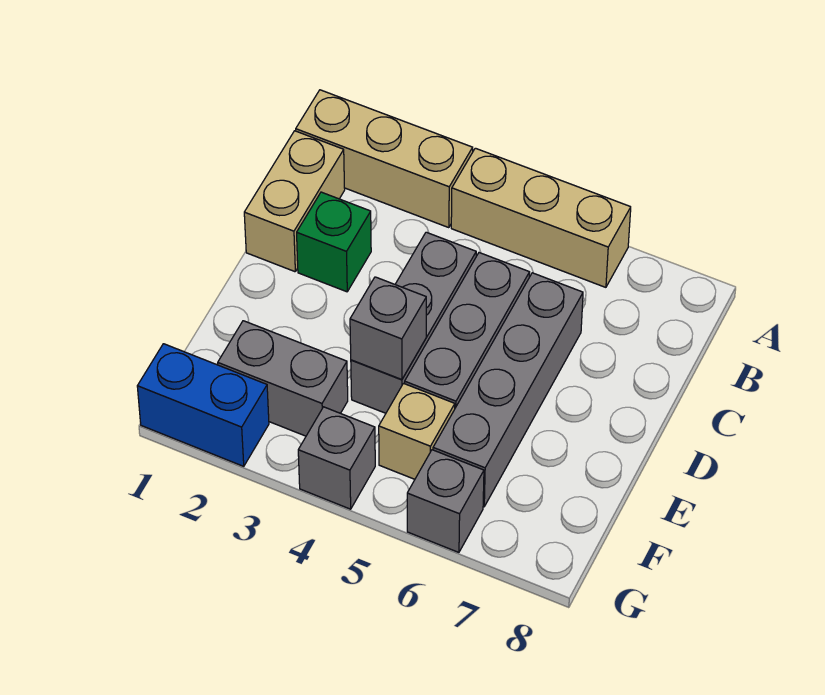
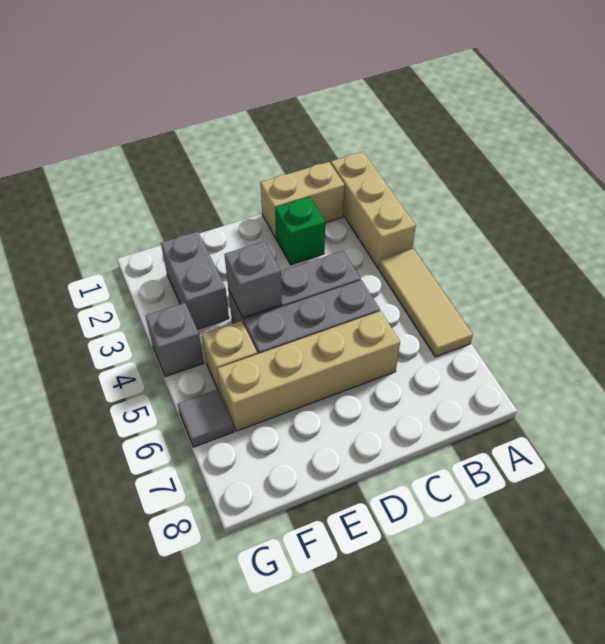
tan brick A4:A6 level 1 -> tan tile A4:A6 level 1
grey brick C6:F6 level 1 -> tan brick C6:F6 level 1
blue brick G1:G2 level 1 -> none
grey brick G6 level 1 -> grey tile G6 level 1

